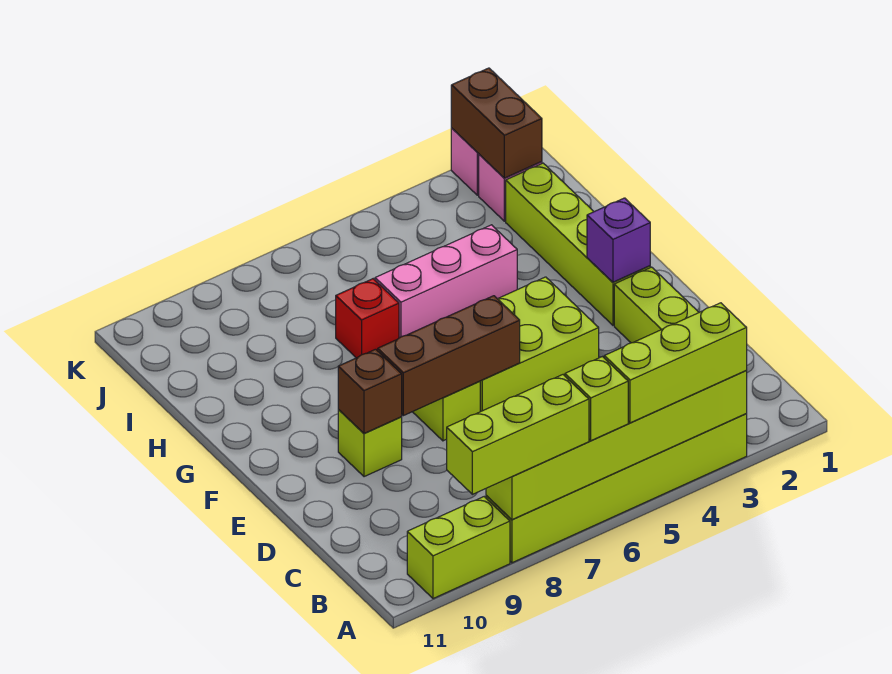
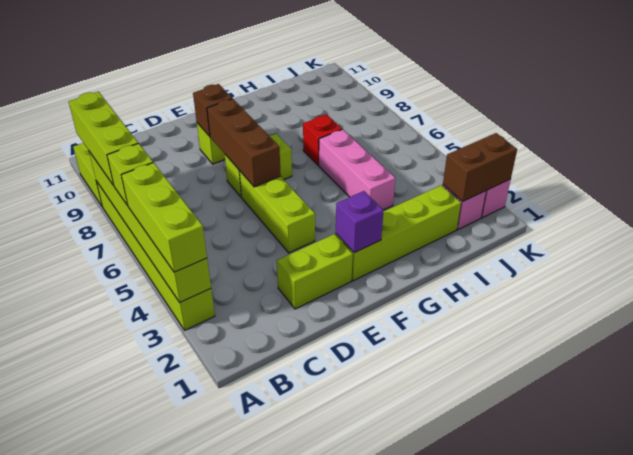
lime brick E4:F6 level 1 -> lime brick E4:E6 level 1

